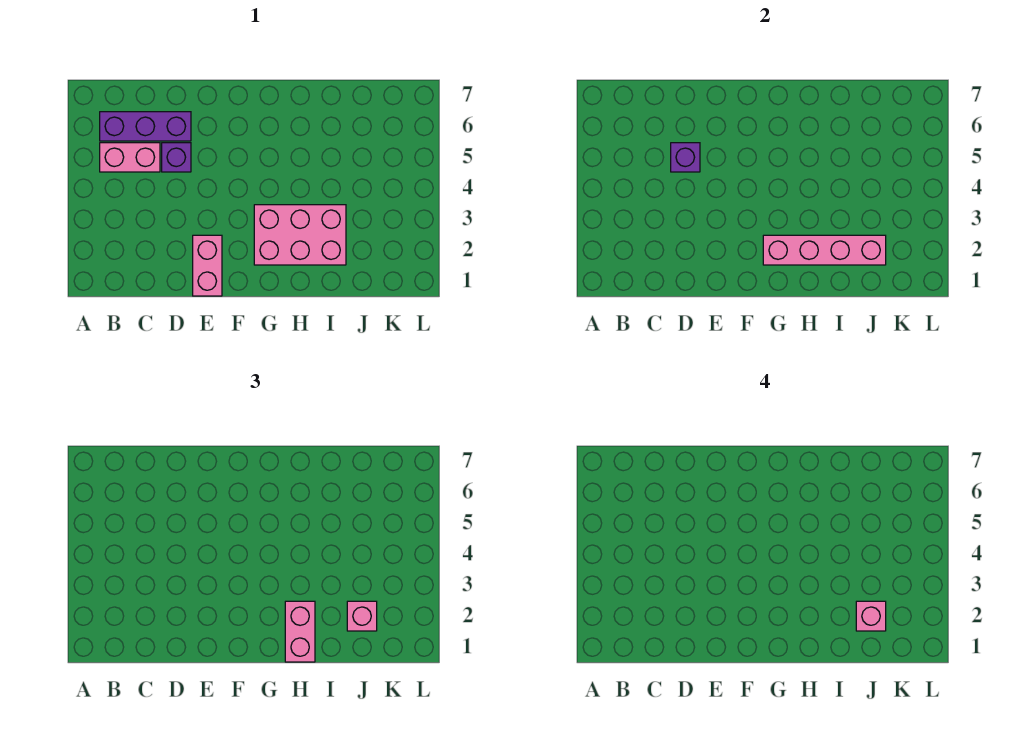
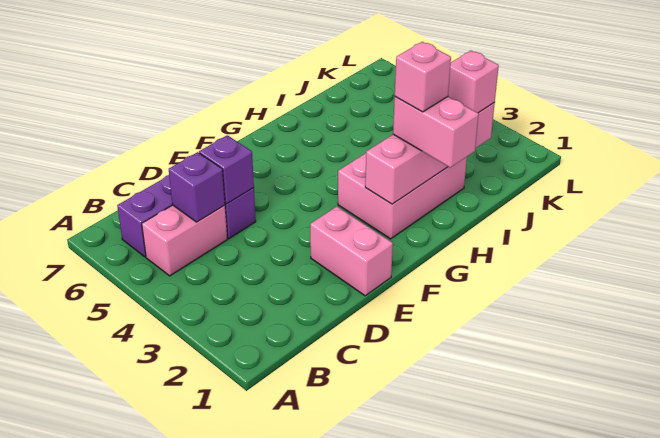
none -> purple brick C5 level 2
pink brick J2 level 4 -> pink brick H2 level 4

